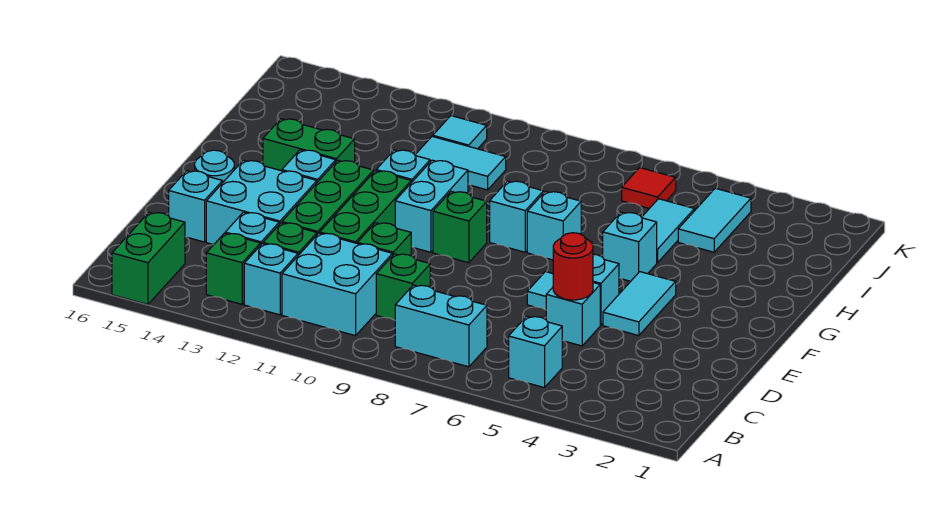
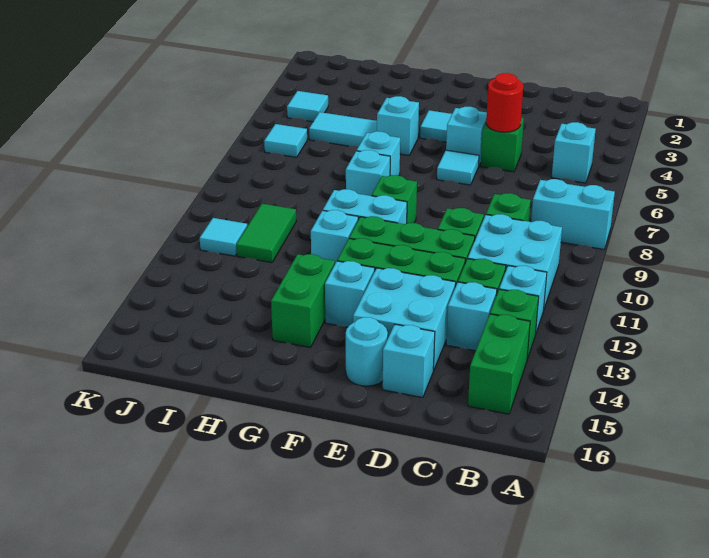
green brick A15:B15 level 1 -> green brick B14:B15 level 1
cyan brick B7:B8 level 1 -> cyan brick A8:B8 level 1
cyan brick D5 level 1 -> green brick D5 level 1
cyan tile I4:J4 level 1 -> cyan tile J4 level 1
cyan tile I10:I11 level 1 -> green tile I10:I11 level 1
red tile J6 level 1 -> cyan tile J6 level 1

